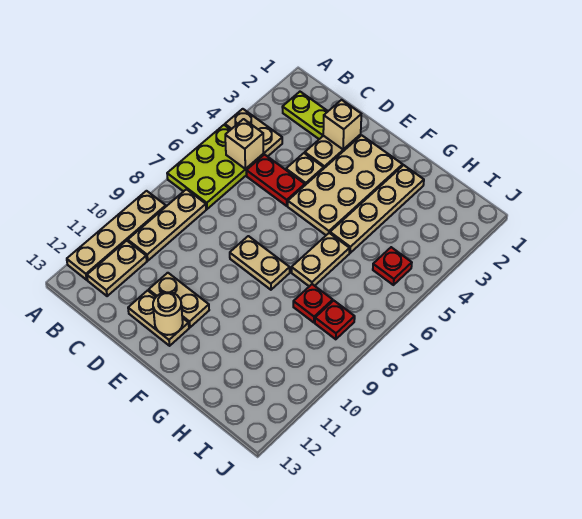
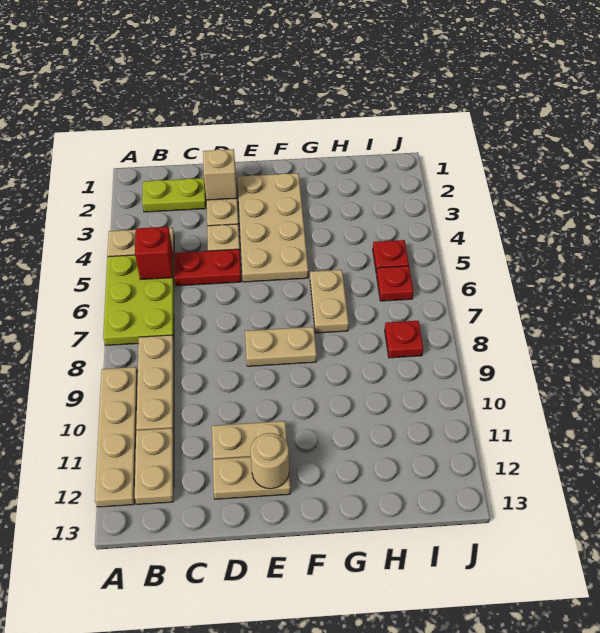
tan brick B5 level 2 -> red brick B5 level 2
tan plate G2:G5 level 1 -> none
red plate H8 level 1 -> red plate I6 level 1

